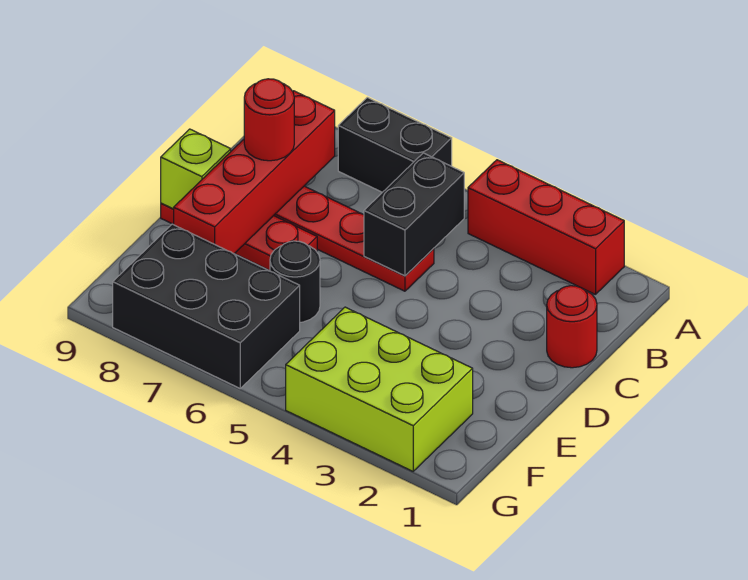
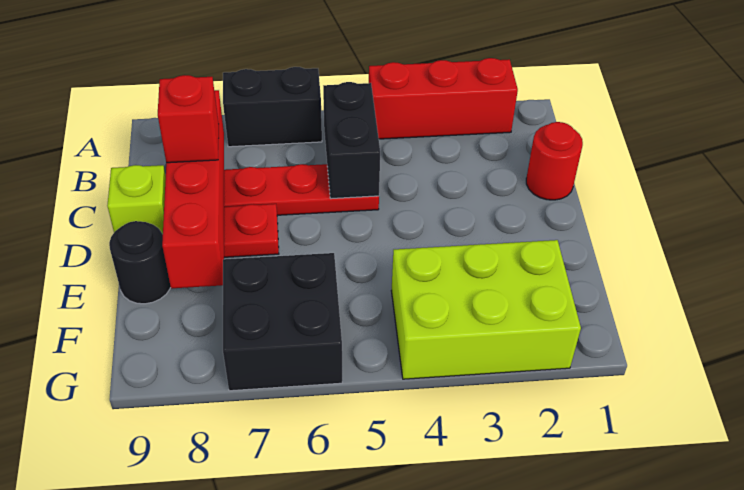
red round brick C8 level 3 -> red brick C8 level 3
black round brick E6 level 1 -> black round brick E9 level 1
black brick F6:G8 level 1 -> black brick F6:G7 level 1

